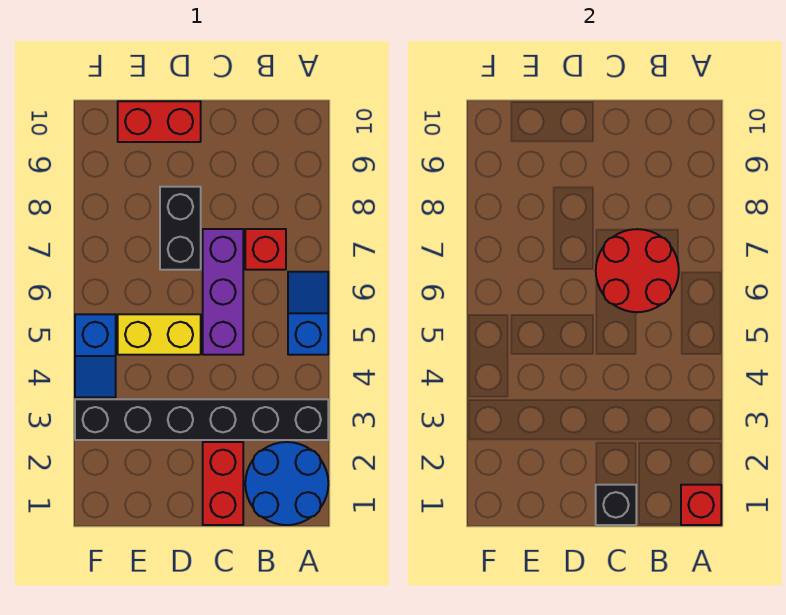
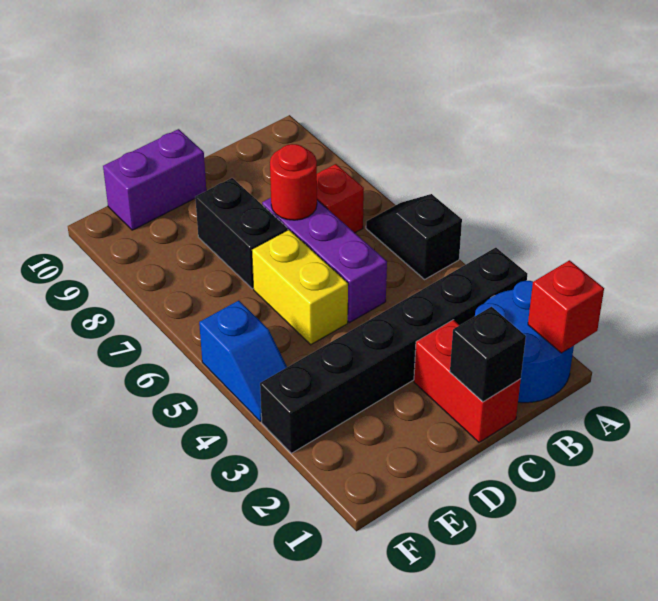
blue slope A5:A6 level 1 top 5 -> black slope A5:A6 level 1 top 5
red round brick B6:C7 level 2 -> red round brick C7 level 2
yellow brick D5:E5 level 1 -> yellow brick D5:D6 level 1
red brick D10:E10 level 1 -> purple brick D10:E10 level 1

